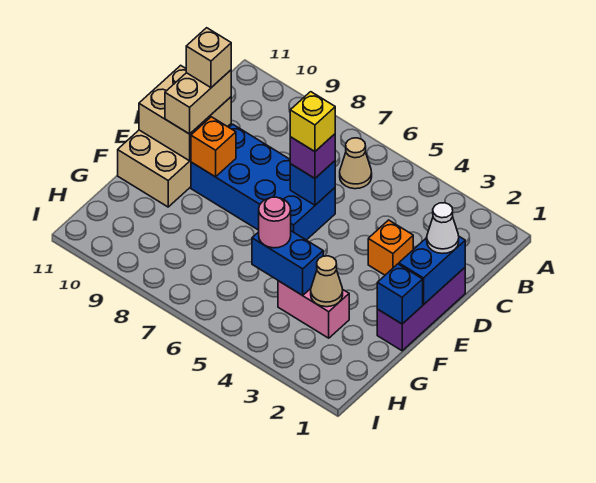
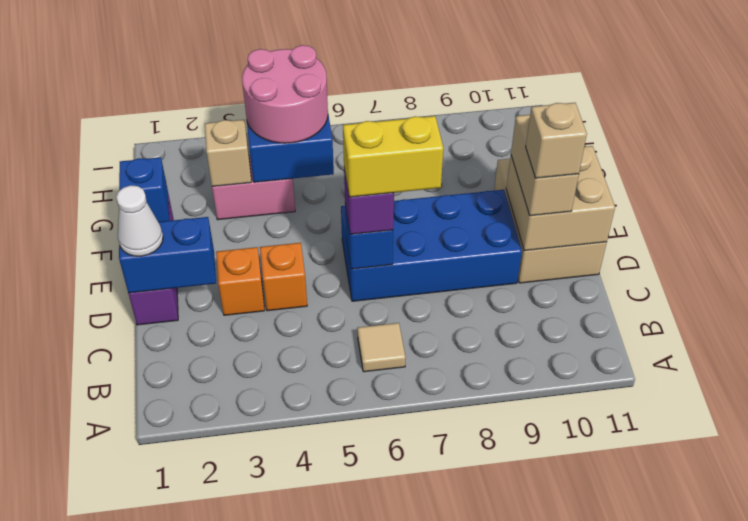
tan cone B6 level 1 -> tan tile B6 level 1
blue brick D1:E1 level 2 -> blue brick D1:D2 level 2
yellow brick D6 level 4 -> yellow brick D6:D7 level 4
orange brick E9 level 2 -> orange brick D4 level 1
tan cone G3 level 2 -> tan brick G3 level 2
pink round brick G5 level 3 -> pink round brick G4:H5 level 3

